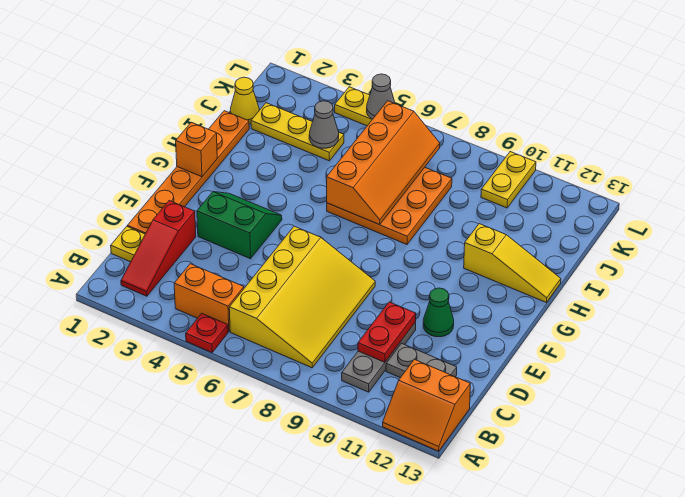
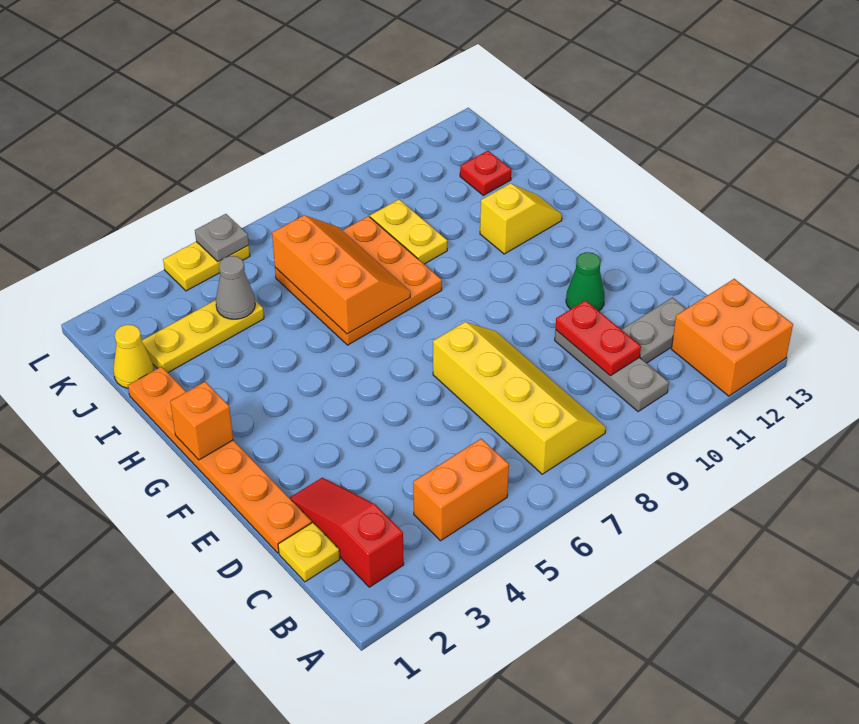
red plate A5 level 1 -> red plate J12 level 1
orange slope A12:B13 level 1 top B -> orange brick A12:B13 level 1
red slope B2:D2 level 1 top D -> red slope B2:D2 level 1 top B
yellow slope B6:E8 level 1 top 6 -> yellow slope B7:E8 level 1 top 7
green slope E3:F4 level 1 top E -> none
orange slope H6:K7 level 2 top 6 -> orange slope H6:J7 level 2 top 6
yellow slope H11:H13 level 1 top 11 -> yellow slope H11:H12 level 1 top 11
yellow plate K10:L10 level 1 -> yellow plate I9:J9 level 1
grey cone L5 level 2 -> grey plate L5 level 2

